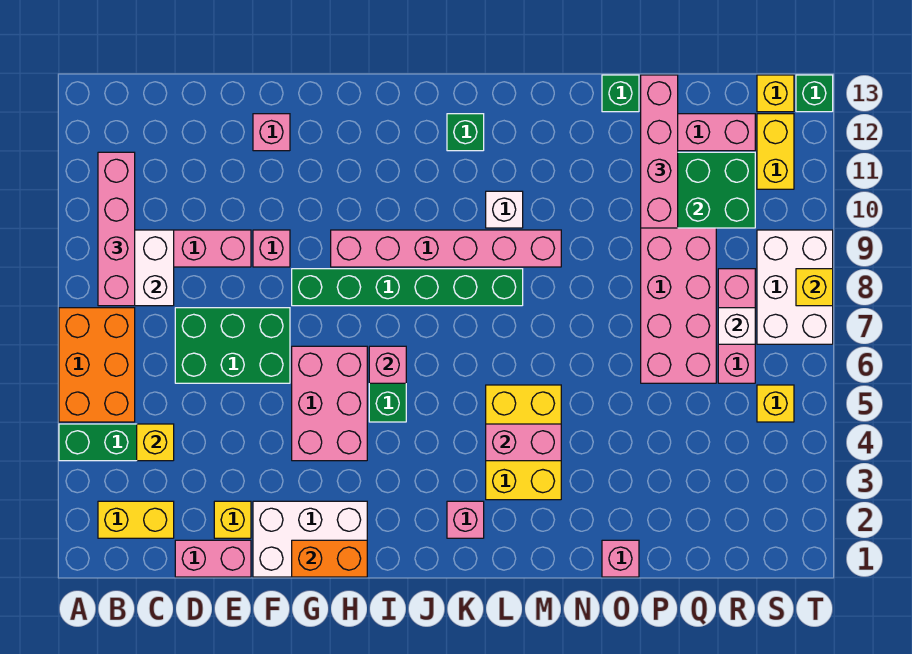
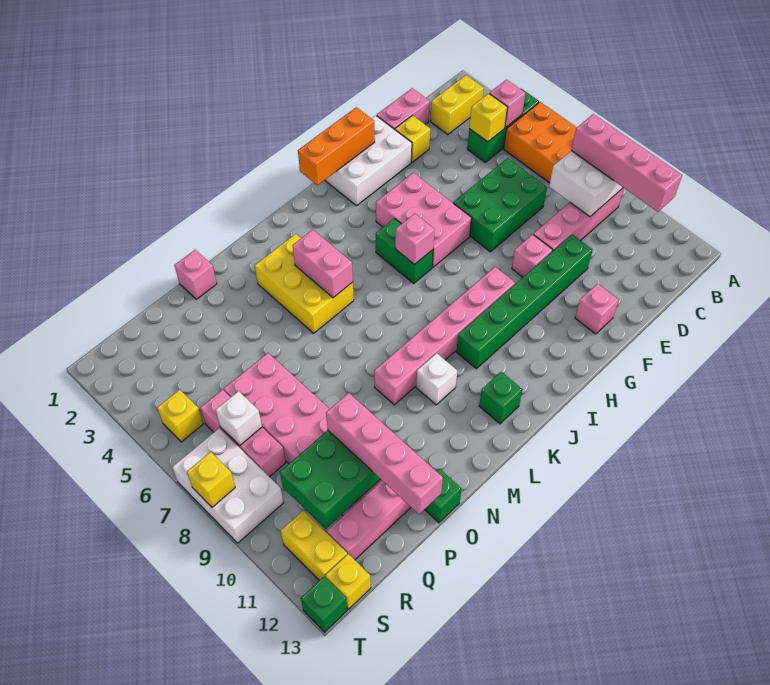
orange brick G1:H1 level 2 -> orange brick G1:I1 level 2
green brick G8:L8 level 1 -> green brick E10:J10 level 1
pink brick K2 level 1 -> pink brick B4 level 2
pink brick L4:M4 level 2 -> pink brick L4:L5 level 2

